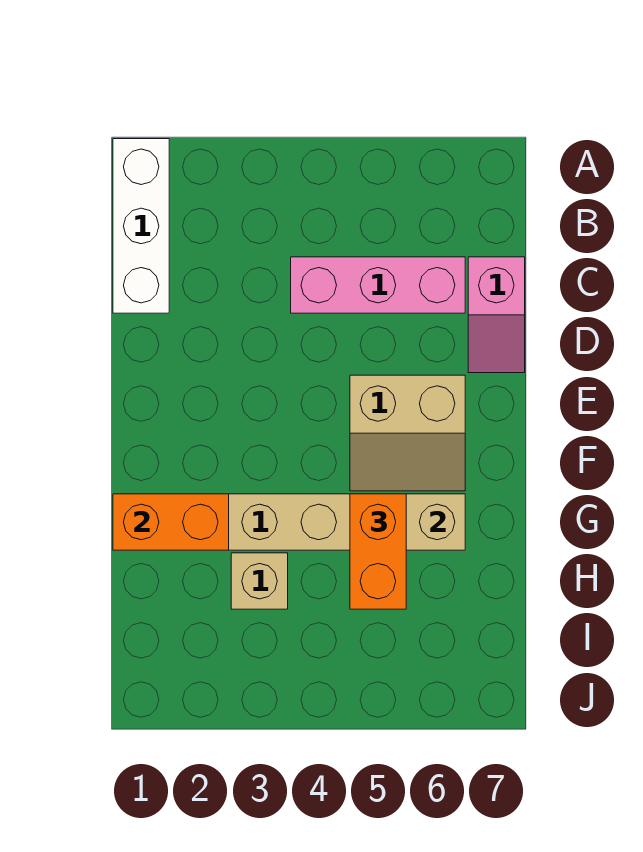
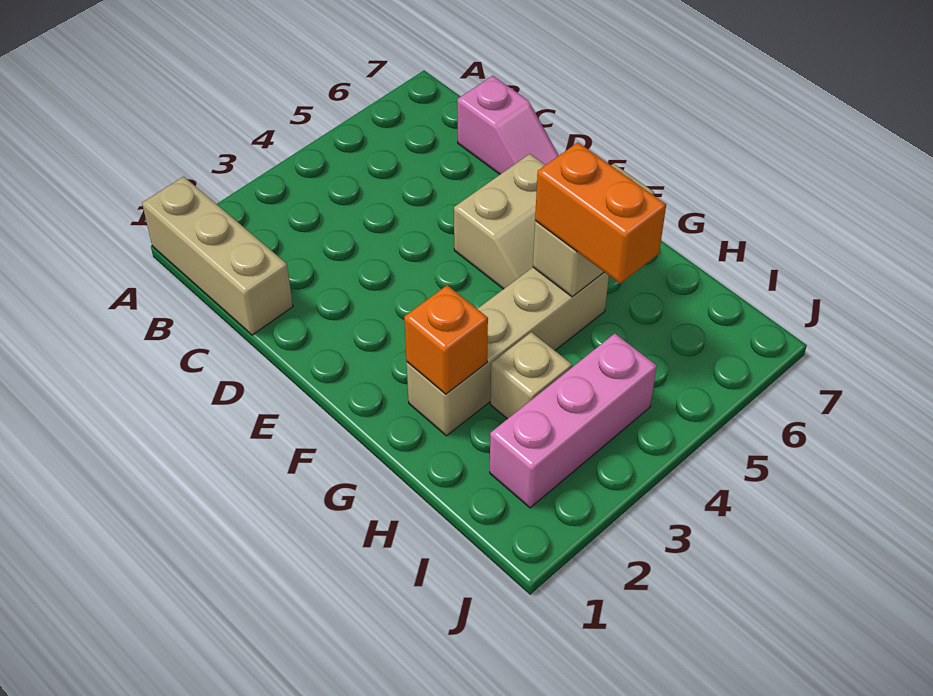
white brick A1:C1 level 1 -> tan brick A1:C1 level 1
pink brick C4:C6 level 1 -> pink brick I2:I4 level 1
orange brick G1:G2 level 2 -> orange brick G2 level 2

